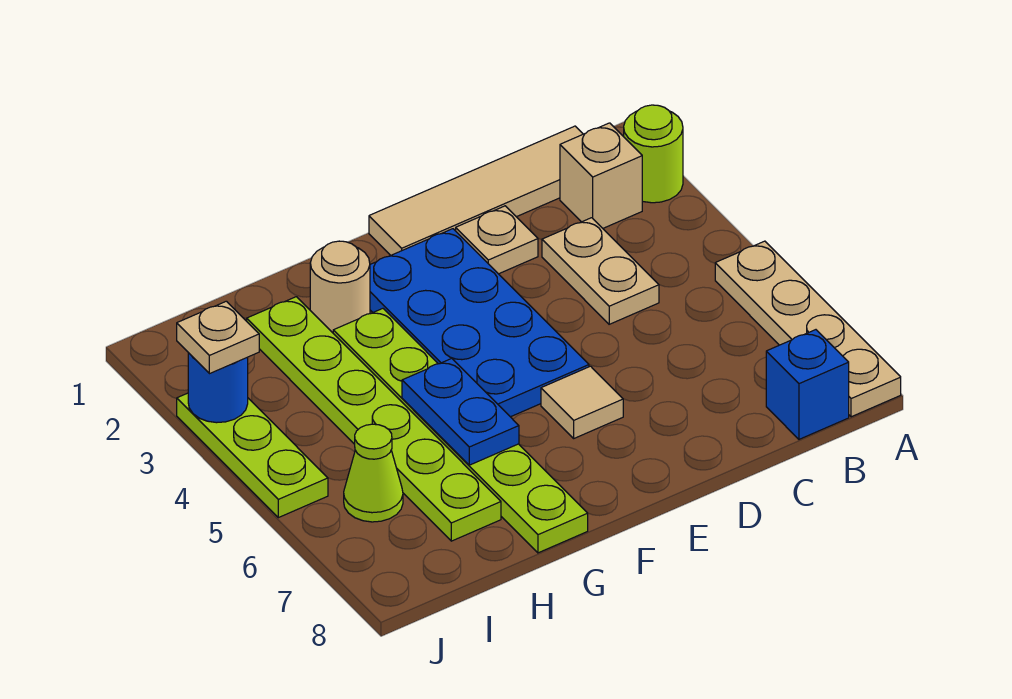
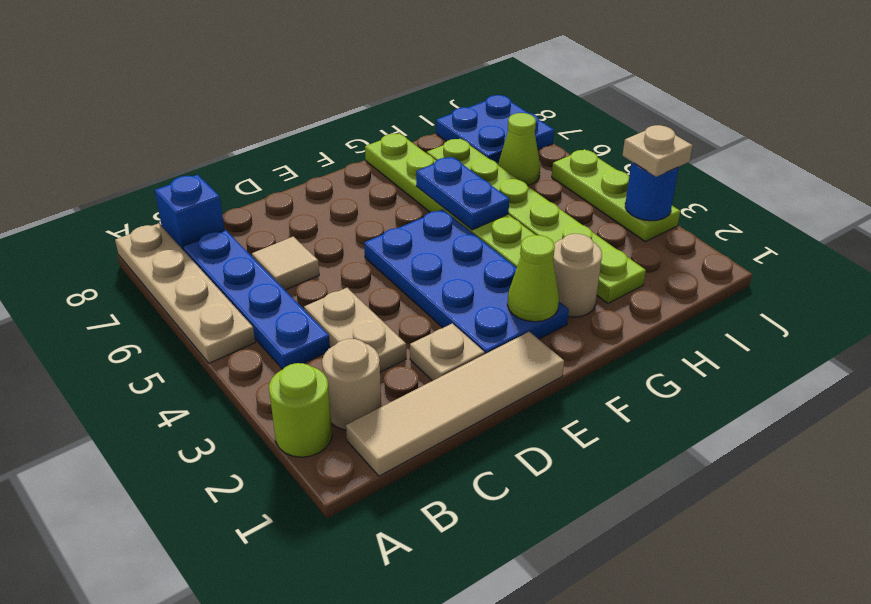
tan brick B2 level 1 -> tan round brick B2 level 1
none -> blue plate B4:B7 level 1
tan tile E6 level 1 -> tan tile C6 level 1
none -> lime cone F2 level 2
none -> blue plate I7:J8 level 1

